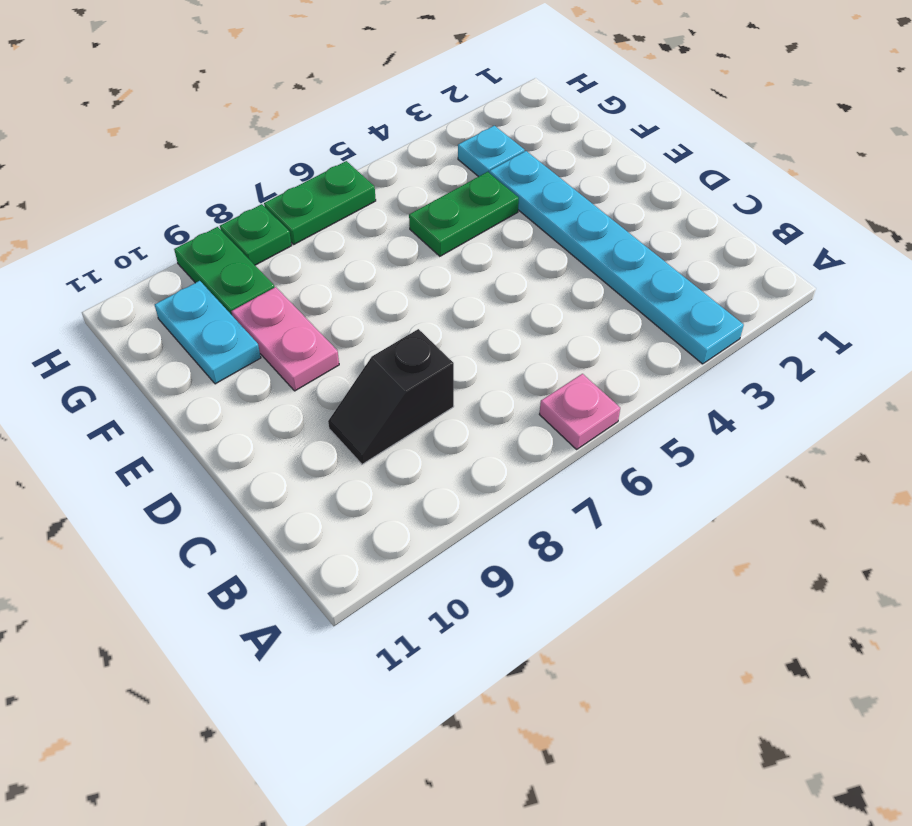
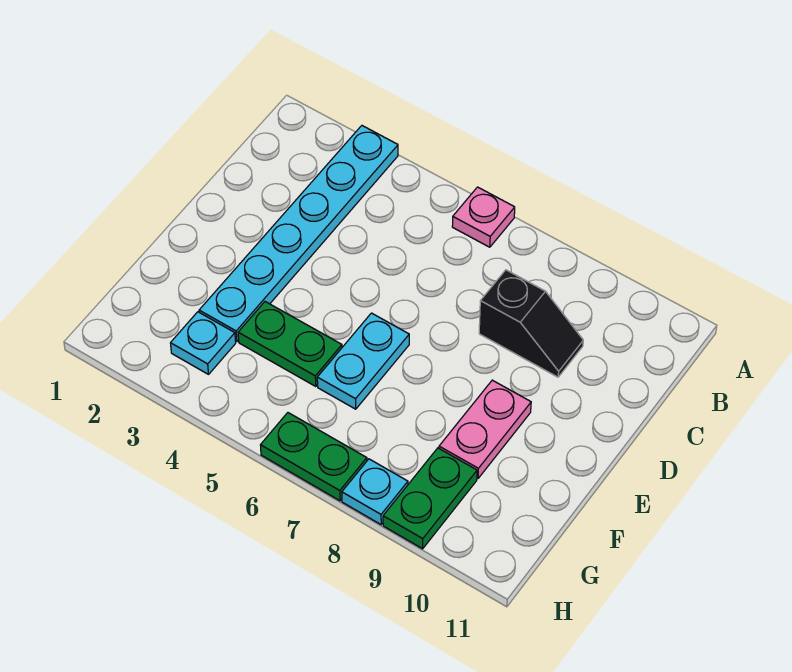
cyan plate F10:G10 level 1 -> cyan plate E6:F6 level 1
green plate H8 level 1 -> cyan plate H8 level 1

